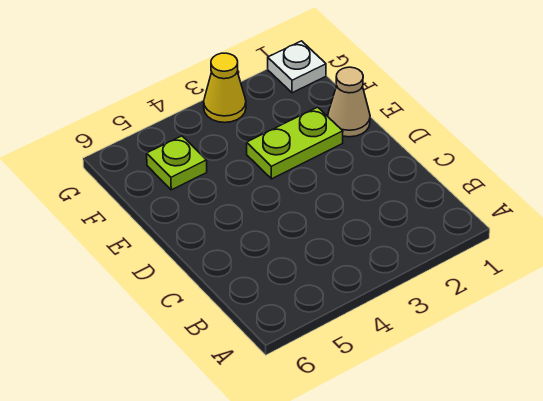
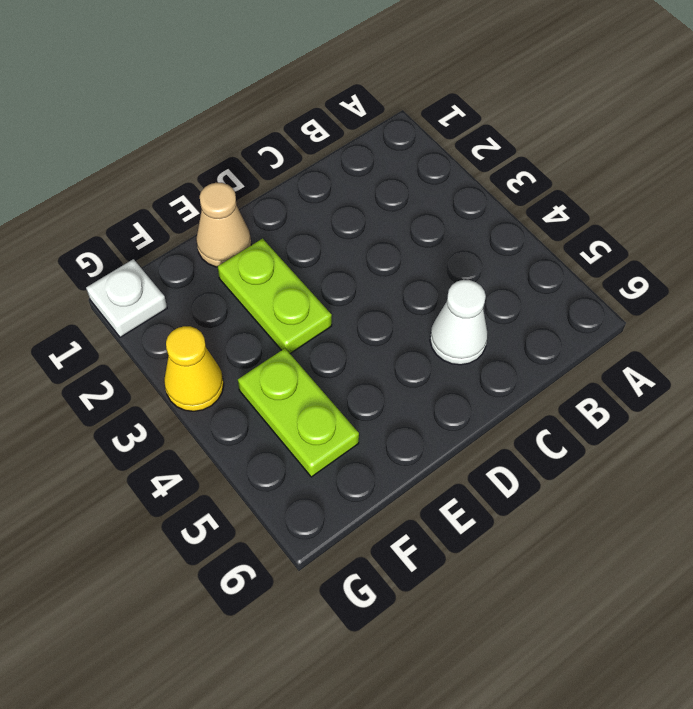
none -> white cone C5 level 1
lime plate F5 level 1 -> lime plate F4:F5 level 1

